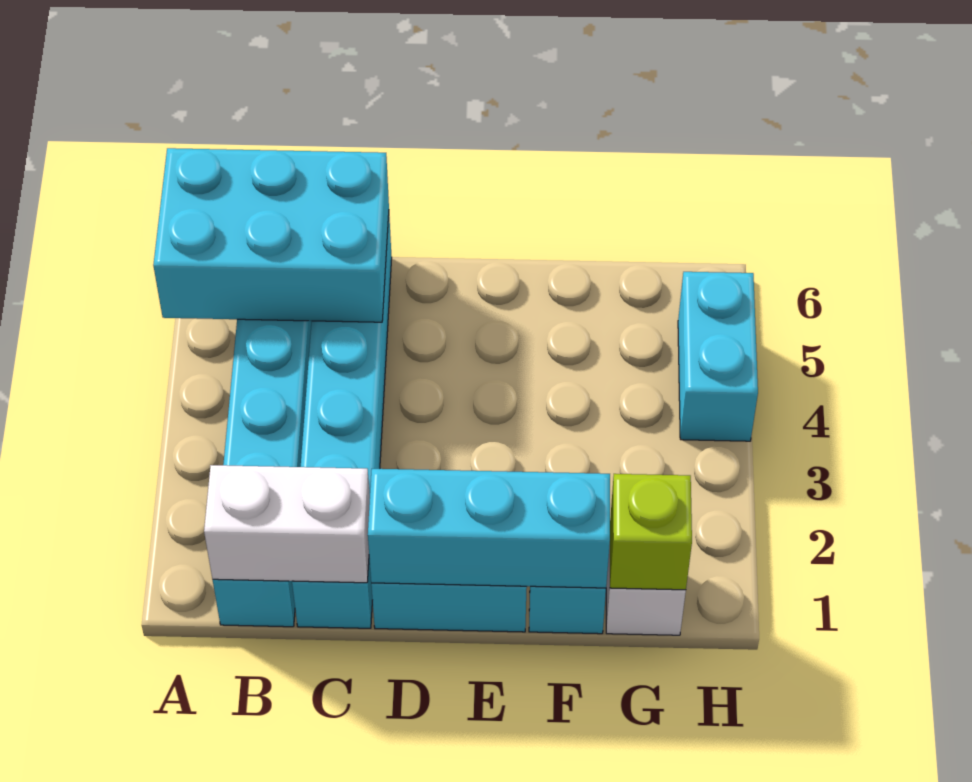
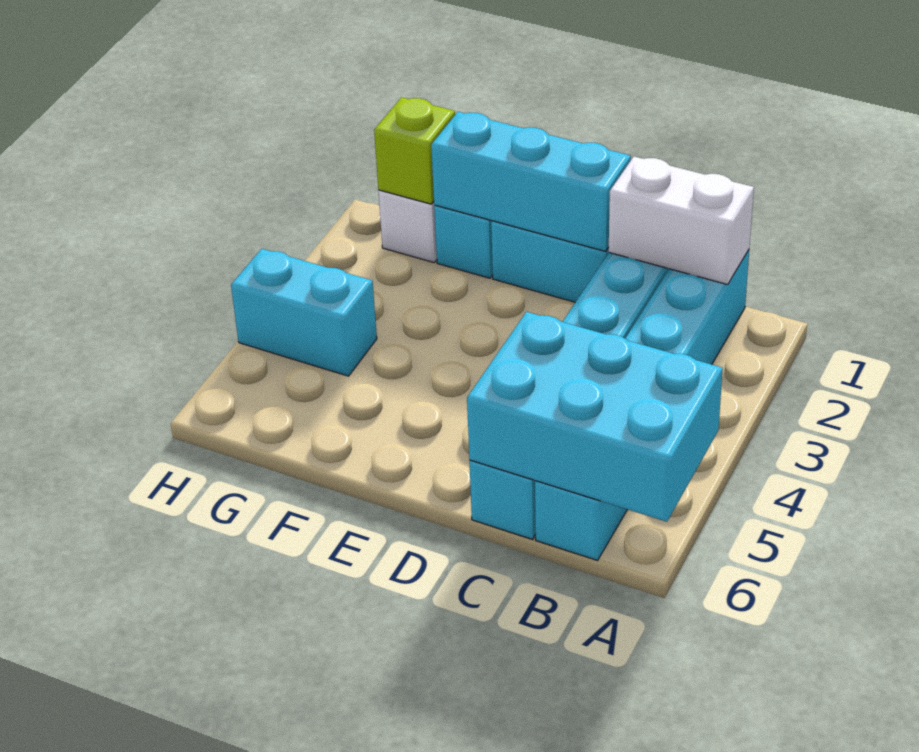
cyan brick H4:H5 level 1 -> cyan brick G4:H4 level 1

